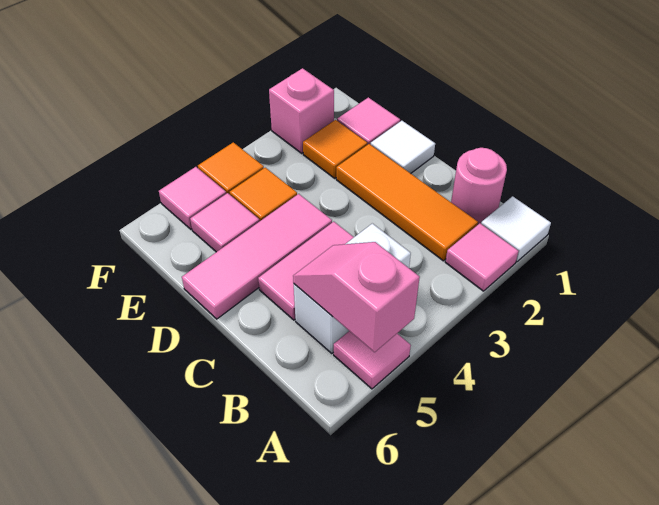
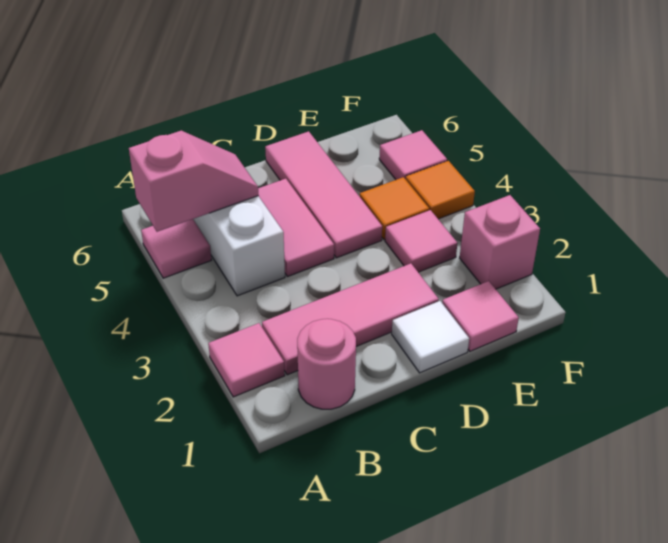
white tile A1 level 1 -> none
orange tile B2:D2 level 1 -> pink tile B2:D2 level 1
orange tile E2 level 1 -> none
pink tile E5 level 1 -> pink tile E3 level 1

